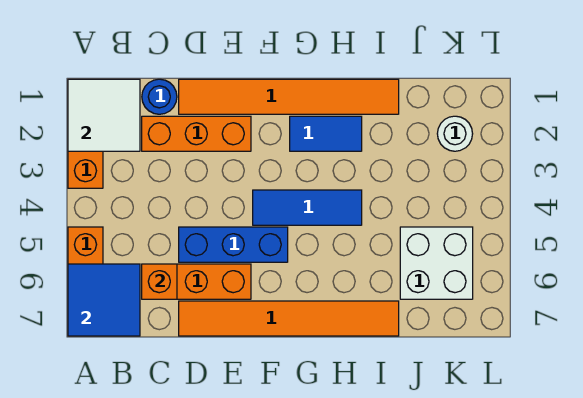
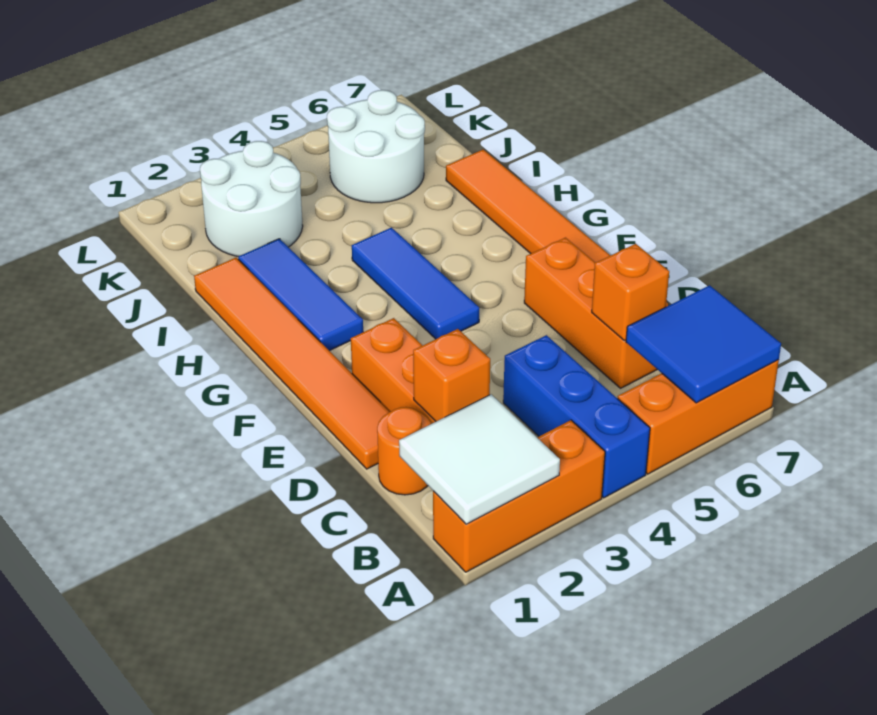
blue round brick C1 level 1 -> orange round brick C1 level 1
none -> orange brick C2 level 2
blue brick D5:F5 level 1 -> blue brick A4:C4 level 1
blue tile G2:H2 level 1 -> blue tile G2:I2 level 1
white brick J5:K6 level 1 -> white round brick J5:K6 level 1
white round brick K2 level 1 -> white round brick J2:K3 level 1

